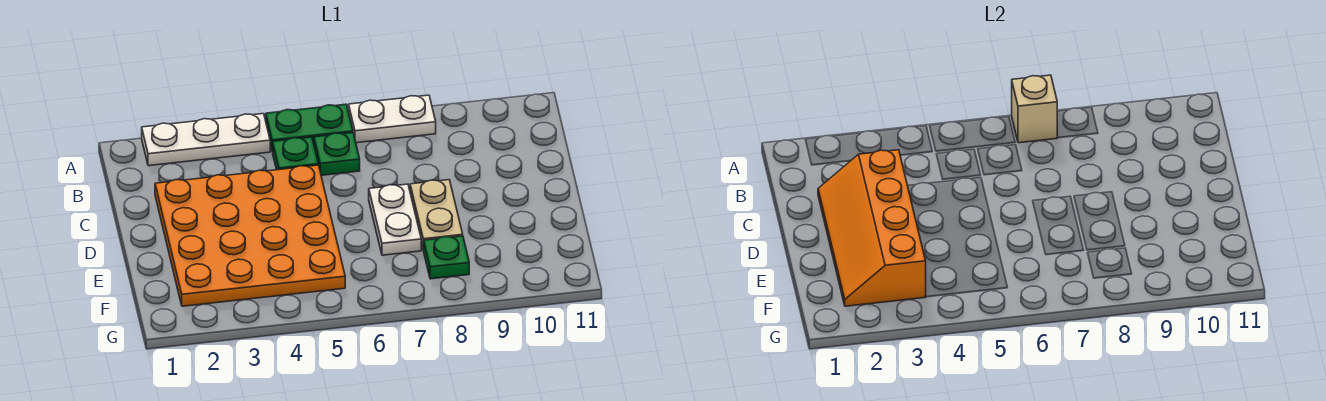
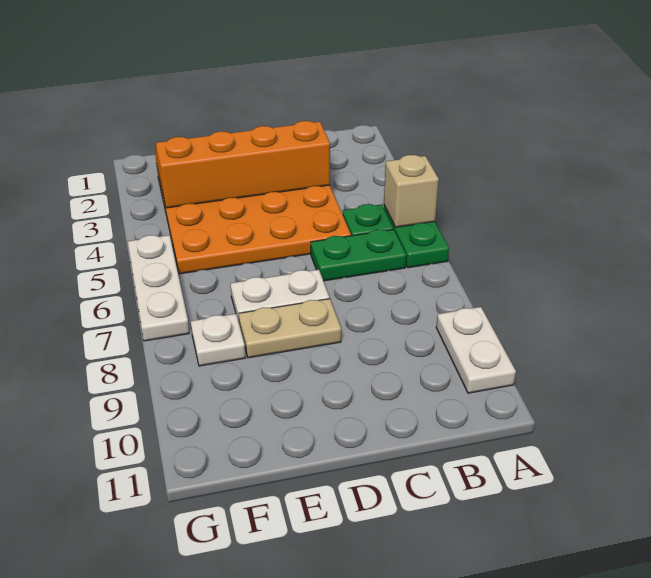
white plate A2:A4 level 1 -> white plate G5:G7 level 1
white plate A7:A8 level 1 -> white plate A9:A10 level 1
tan brick A7 level 2 -> tan brick A5 level 2
green plate B6 level 1 -> green plate B6:C6 level 1
green plate F8 level 1 -> white plate F8 level 1

